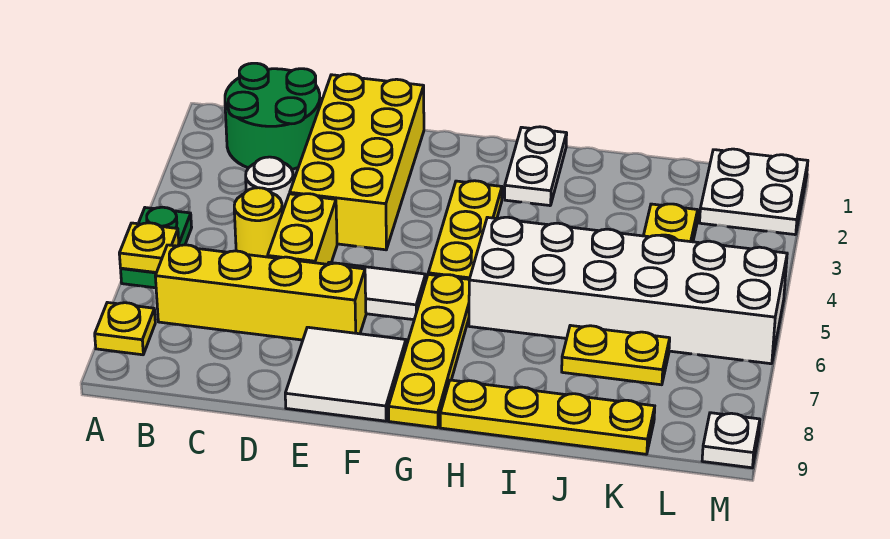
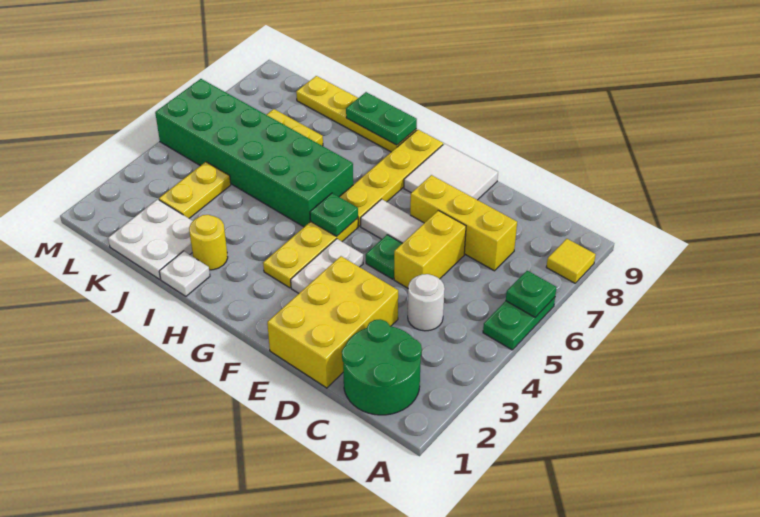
yellow plate A6 level 2 -> green plate A6 level 2
yellow plate A8 level 1 -> yellow tile A8 level 1
yellow brick B7:E7 level 1 -> yellow brick C7:E7 level 1
yellow round brick C5 level 1 -> yellow round brick I2 level 1
yellow brick D1:E4 level 1 -> yellow brick D1:E3 level 1
none -> green plate E5 level 1
none -> green plate G5 level 2
white plate H1:H2 level 1 -> white plate F3:F4 level 1
white brick H5:M6 level 1 -> green brick H5:M6 level 1
none -> green plate H9:I9 level 2
white plate L1:M2 level 1 -> white plate J1:K2 level 1
white plate M9 level 1 -> white plate I1 level 1

